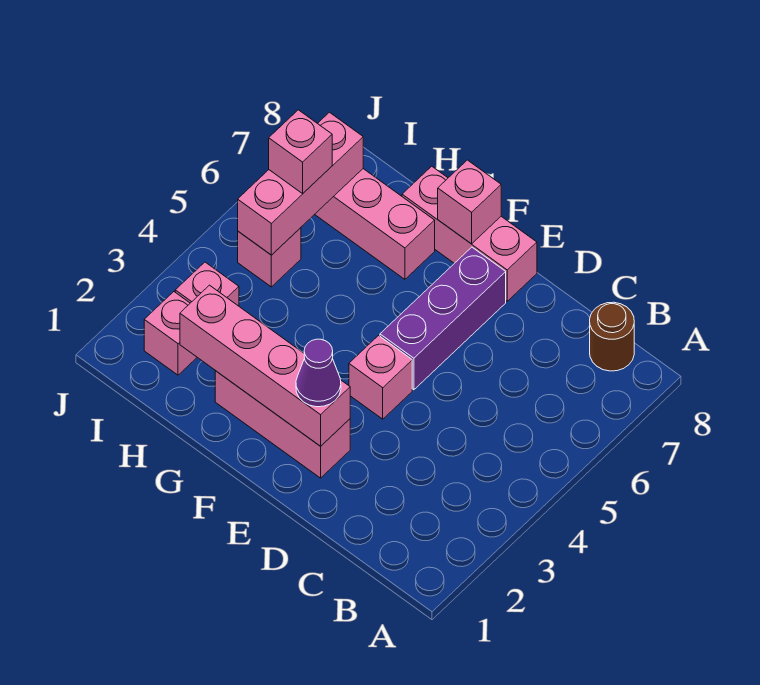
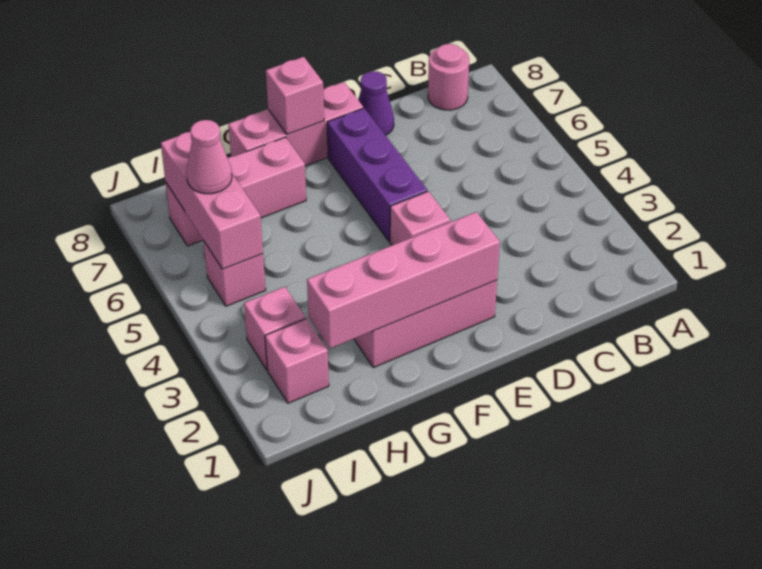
brown round brick B8 level 1 -> pink round brick B8 level 1
purple cone E2 level 3 -> purple cone D8 level 1
pink brick I6 level 3 -> pink cone I6 level 3

